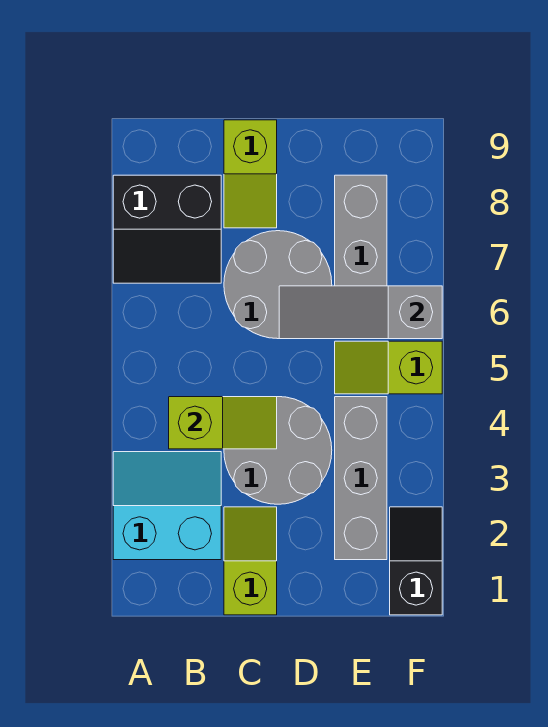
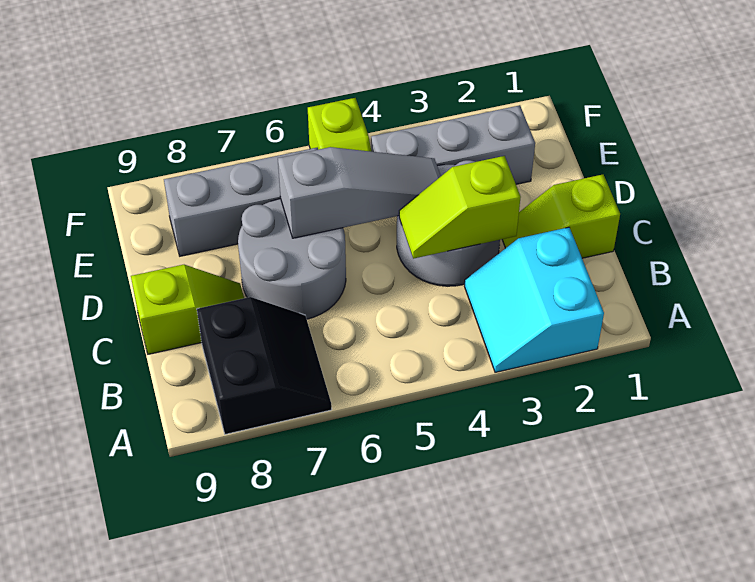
lime slope B4:C4 level 2 top B -> lime slope C3:C4 level 2 top 3
grey slope D6:F6 level 2 top F -> grey slope D4:D6 level 2 top 6
black slope F1:F2 level 1 top 1 -> none

